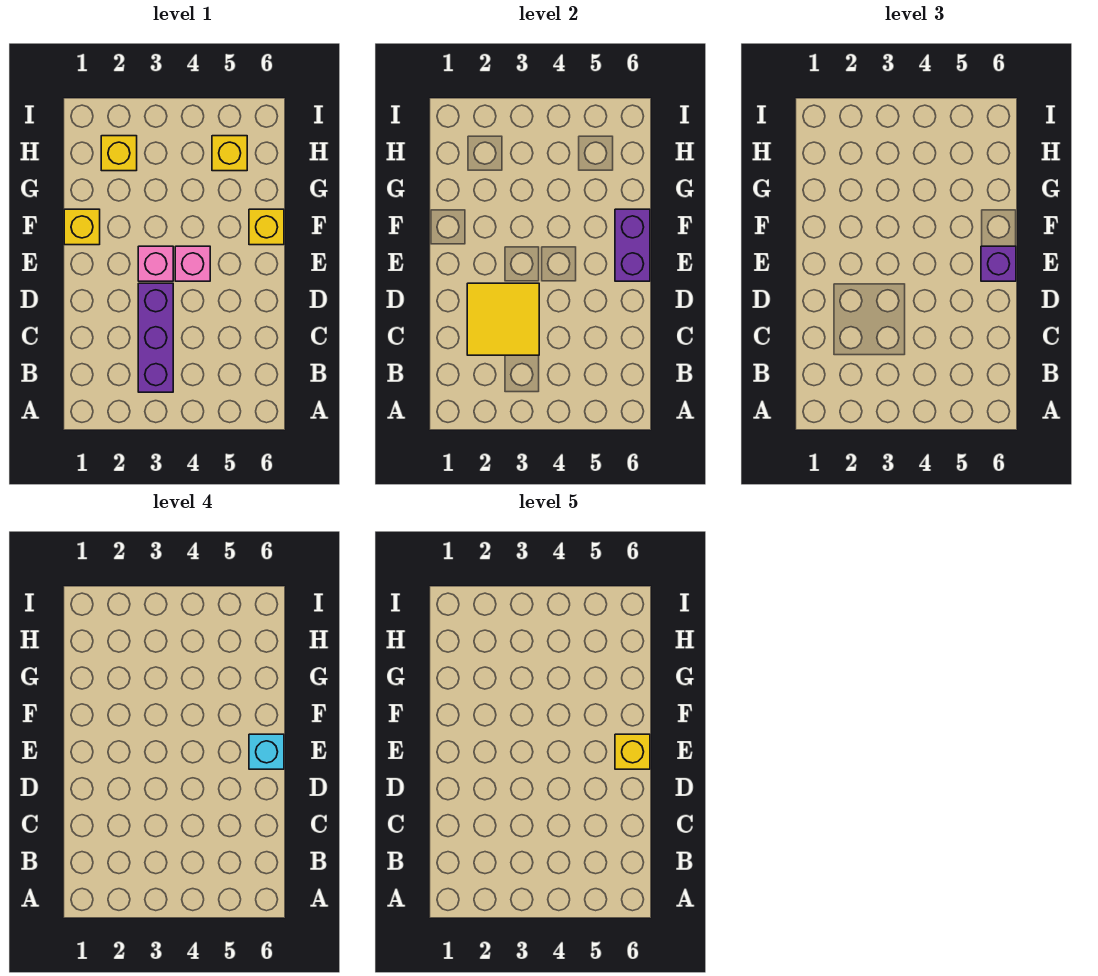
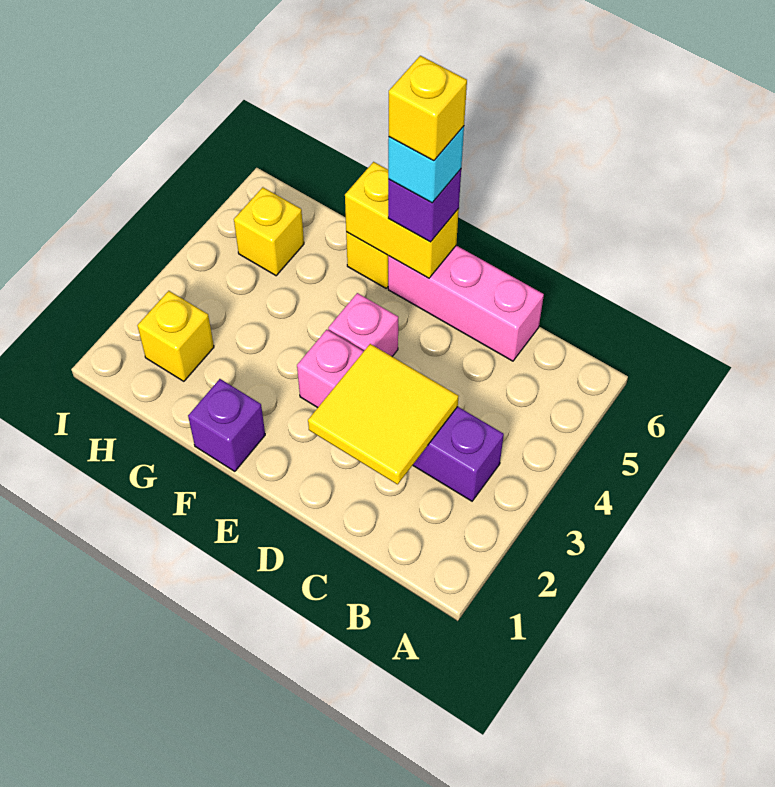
none -> pink brick C6:E6 level 1
purple brick E6:F6 level 2 -> yellow brick E6:F6 level 2
yellow brick F1 level 1 -> purple brick F1 level 1

